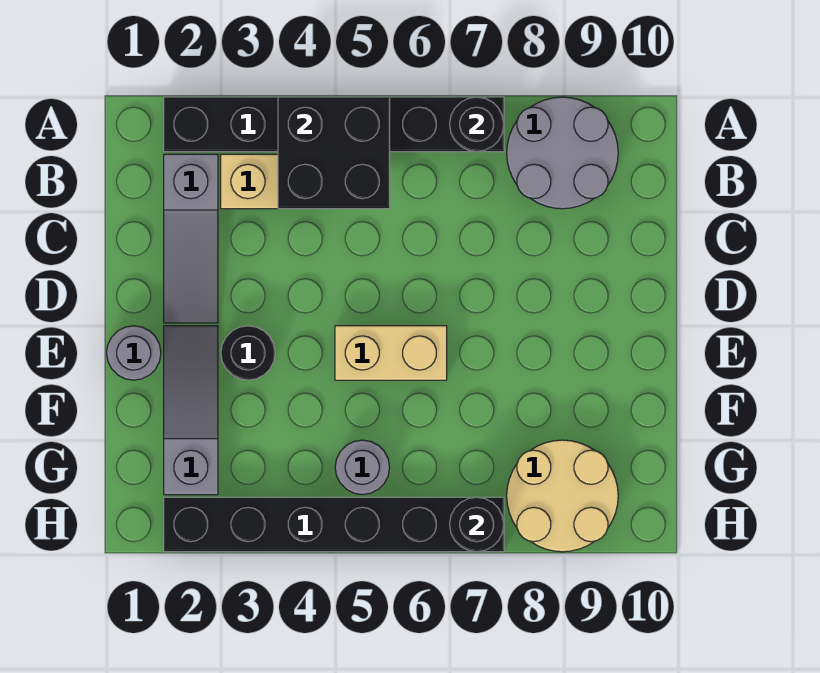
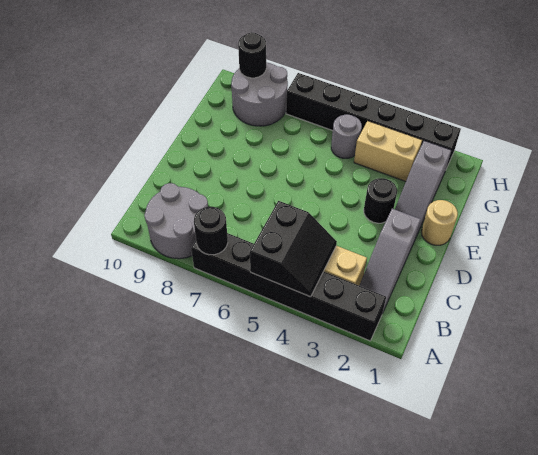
black brick A4:B5 level 2 -> black slope A4:B5 level 2 top 5
grey slope B2:D2 level 1 top B -> grey slope B2:D2 level 1 top D
grey round brick E1 level 1 -> tan round brick E1 level 1
tan brick E5:E6 level 1 -> tan brick G3:G4 level 1
tan round brick G8:H9 level 1 -> grey round brick G8:H9 level 1
black round brick H7 level 2 -> black round brick H9 level 2

